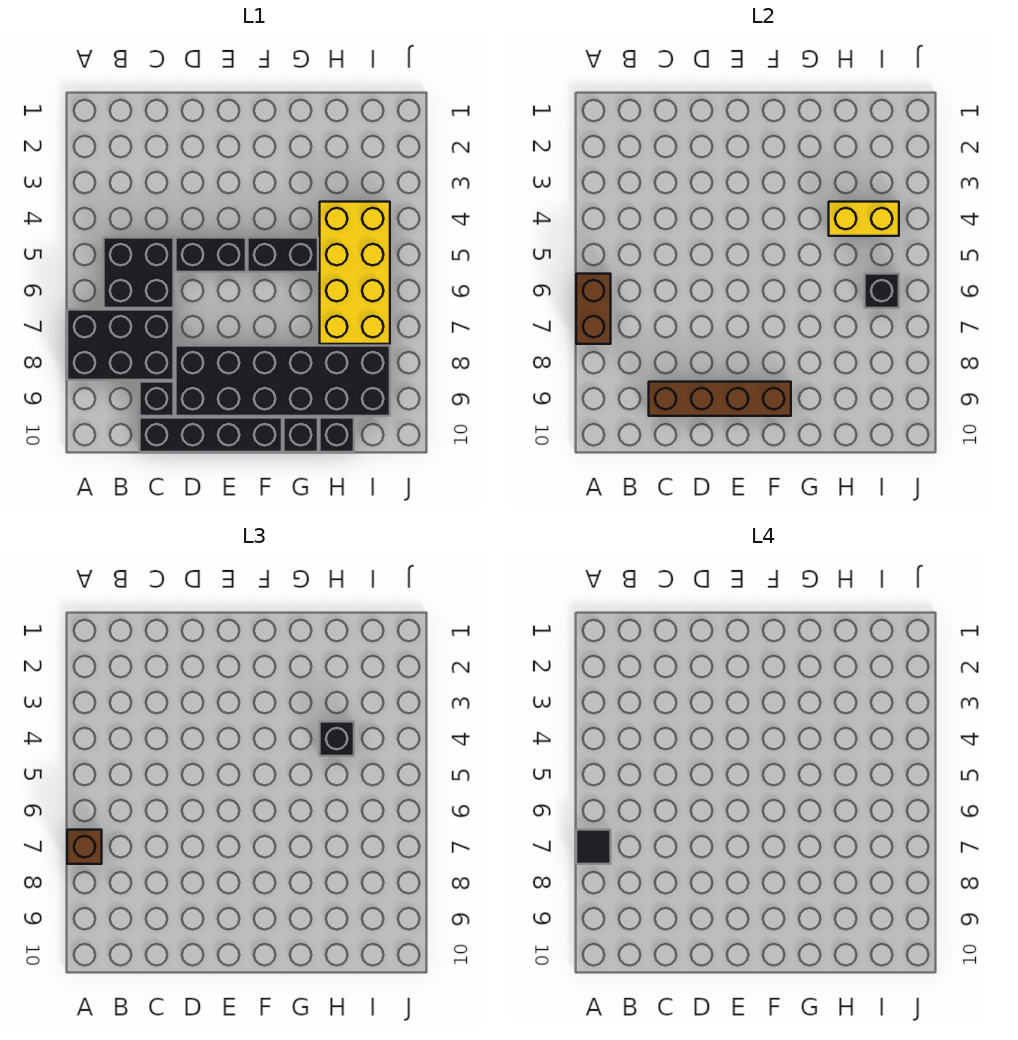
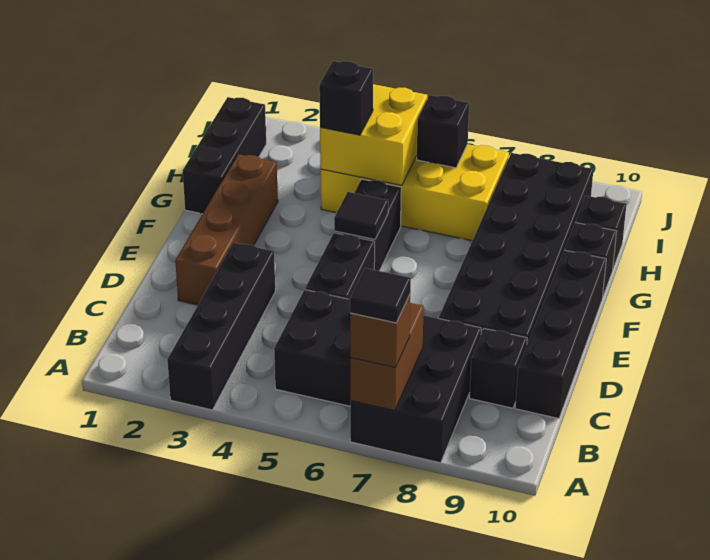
none -> black brick A3:D3 level 1
brown brick A6:A7 level 2 -> brown brick A7:B7 level 2
brown brick C9:F9 level 2 -> brown brick D2:G2 level 1
none -> black tile F5 level 2
none -> black brick G1:I1 level 1
yellow brick H4:I4 level 2 -> yellow brick H4:I5 level 2

